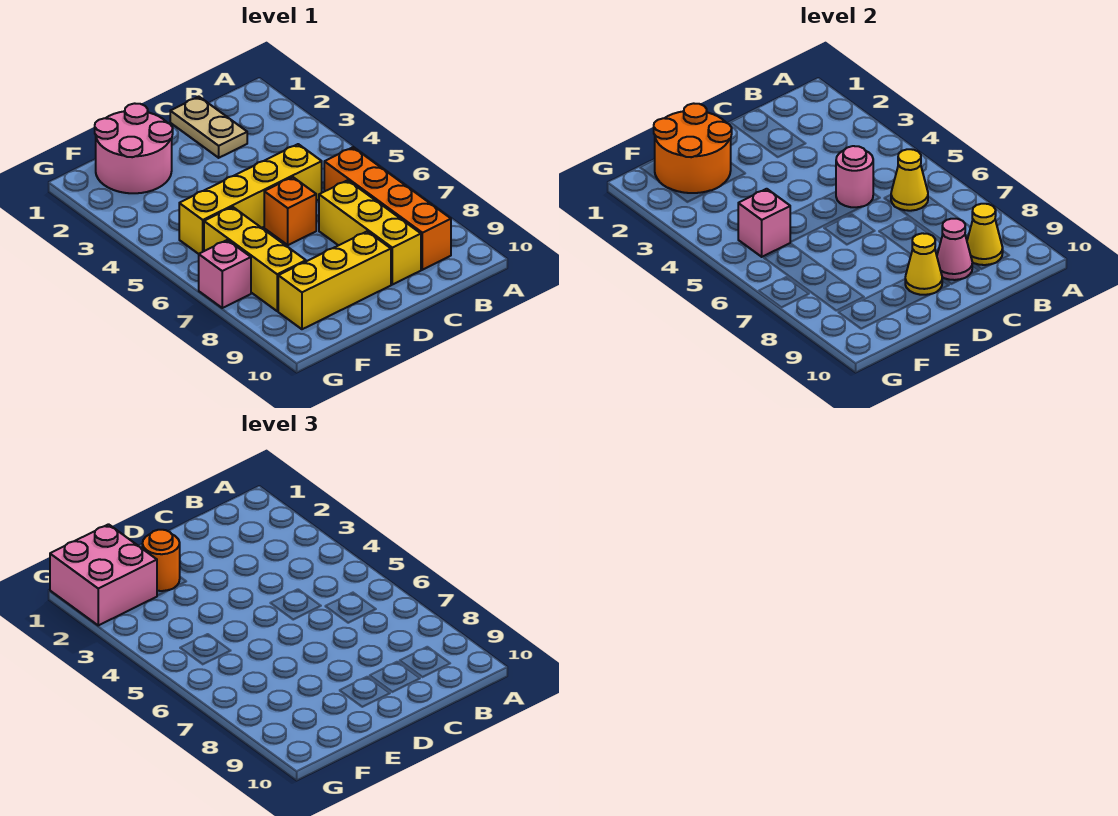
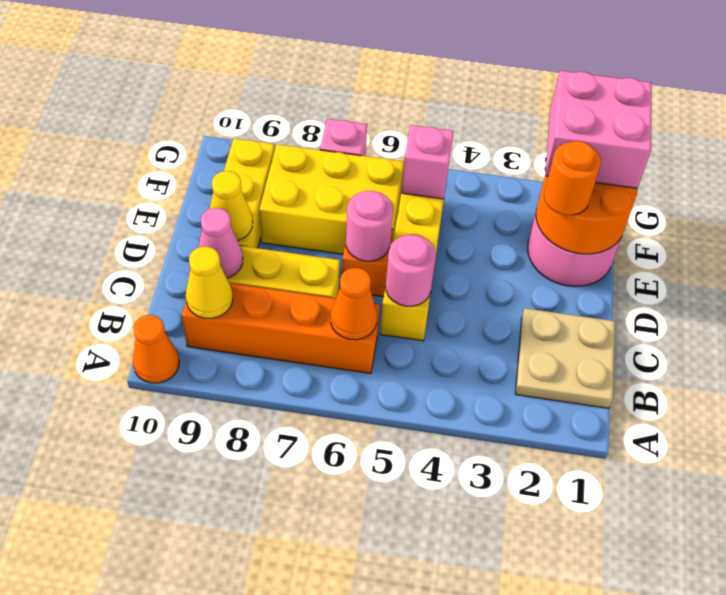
none -> orange cone A10 level 1
yellow cone B6 level 2 -> orange cone B6 level 2
tan plate C1:C2 level 1 -> tan plate B1:C2 level 1
none -> pink round brick D6 level 2
yellow brick F6:F8 level 1 -> yellow brick E6:F8 level 1

